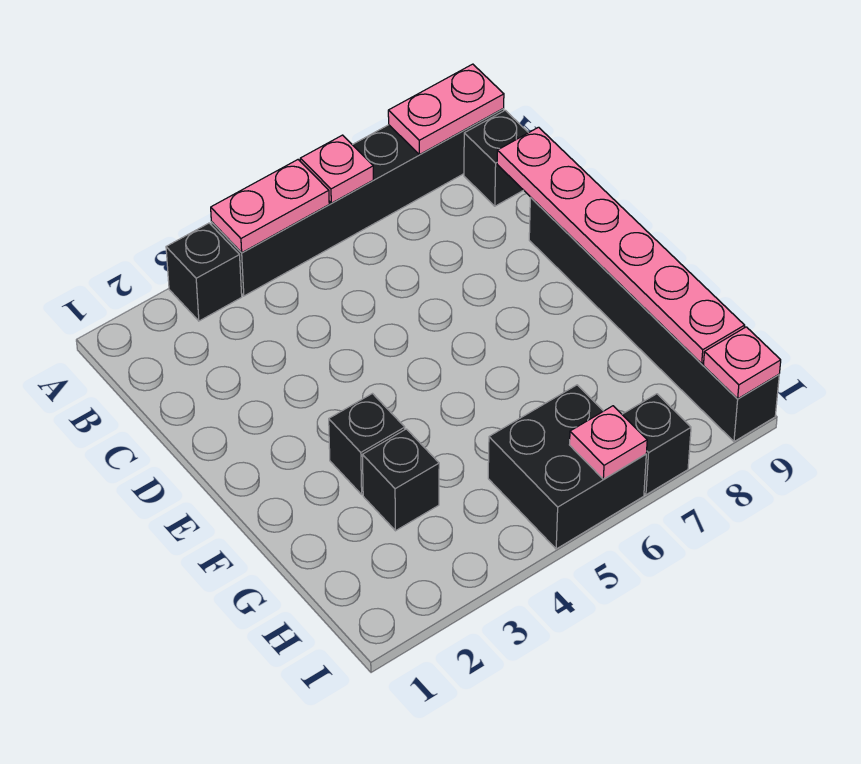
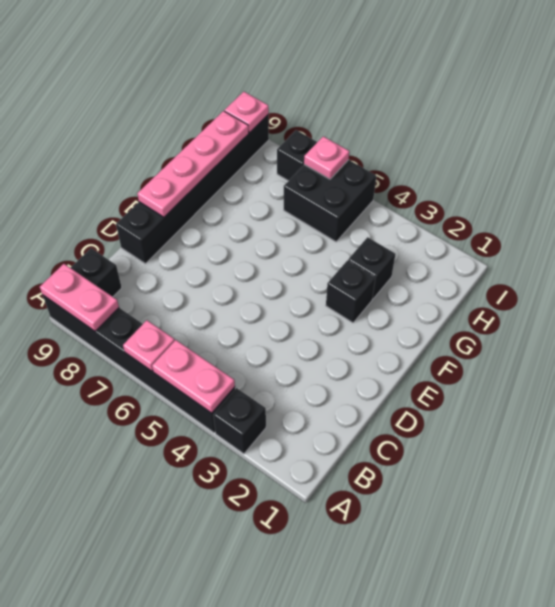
pink plate C9:H9 level 2 -> pink plate E9:H9 level 2

